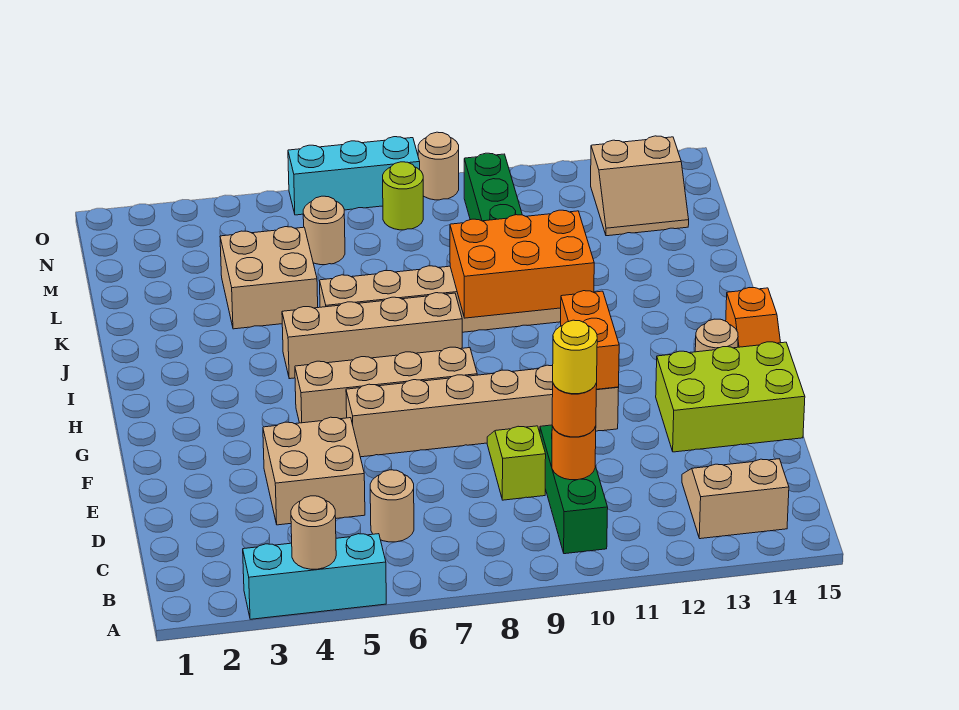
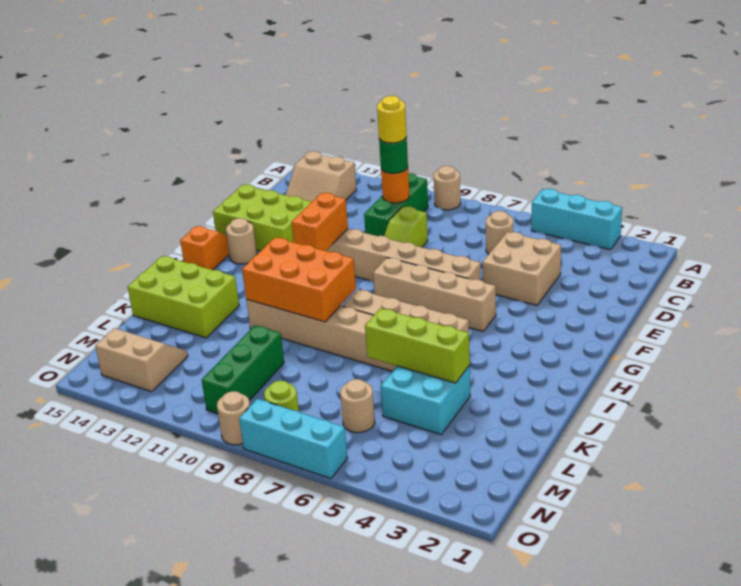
tan round brick A4 level 2 -> tan round brick A9 level 1
orange round brick C10 level 3 -> green round brick C10 level 3
none -> lime brick J13:K15 level 1
tan brick K4:L5 level 1 -> cyan brick K4:L5 level 1
none -> lime brick K4:K6 level 2

